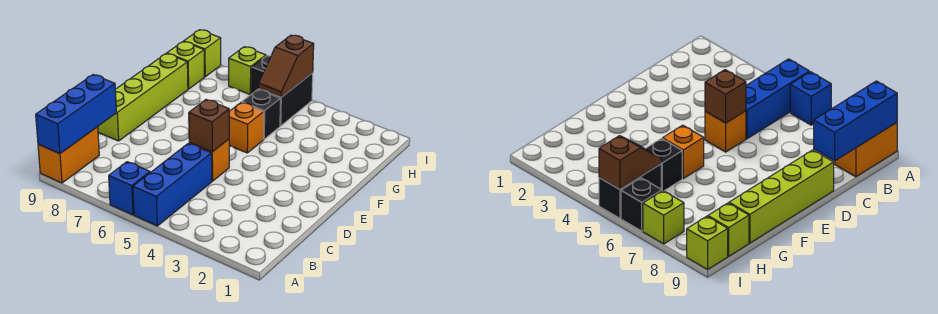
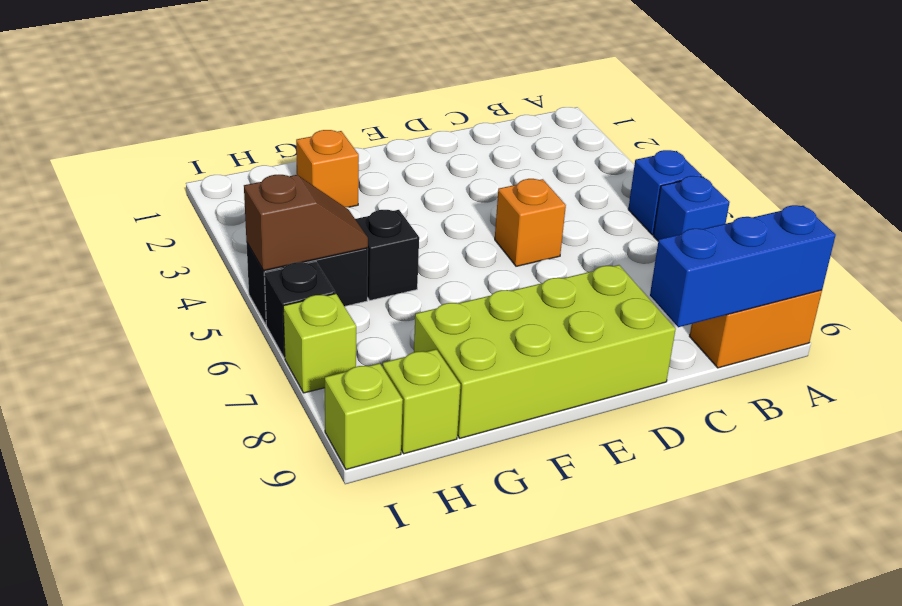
blue brick A5:C5 level 1 -> blue brick A5 level 1
brown brick D5 level 2 -> none
lime brick D9:G9 level 1 -> lime brick D8:G9 level 1
orange brick F5 level 1 -> orange brick G2 level 1

